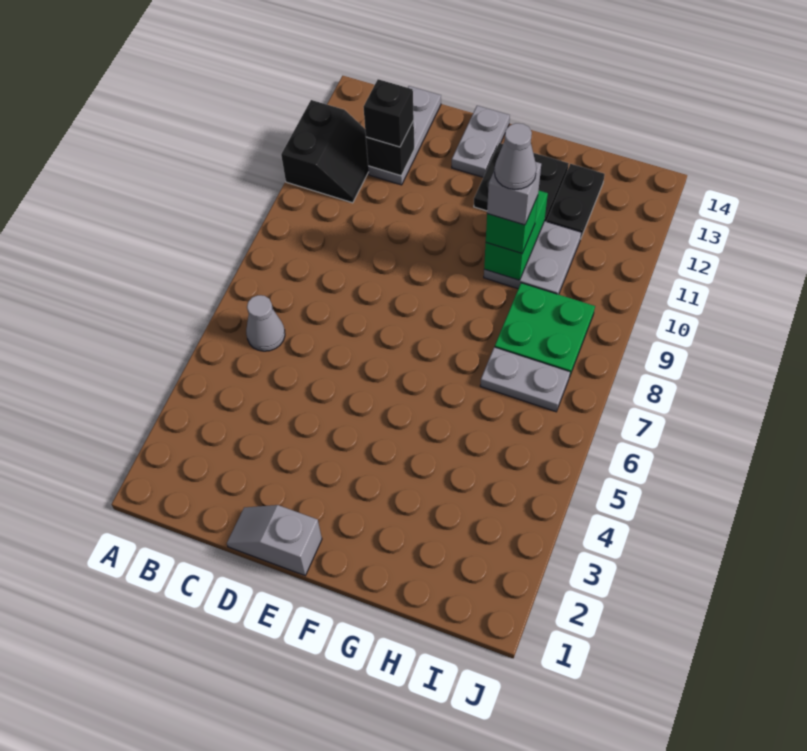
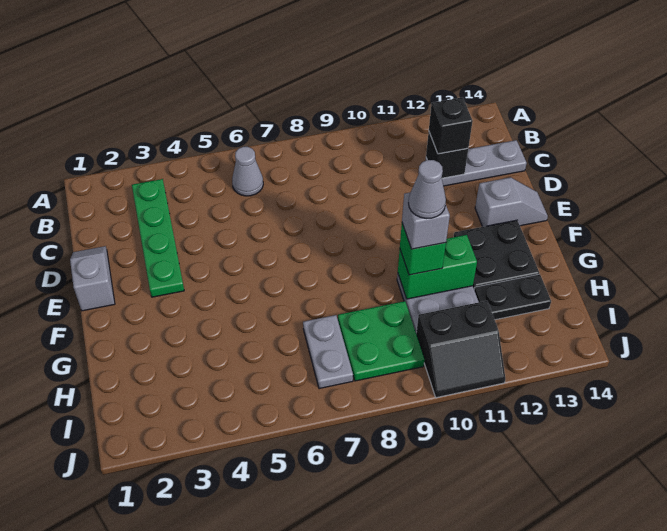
black slope A11:B12 level 1 top A -> black slope I10:J11 level 1 top I
none -> green plate B3:E3 level 1
grey plate E13:E14 level 1 -> grey slope E13:E14 level 1 top 13

